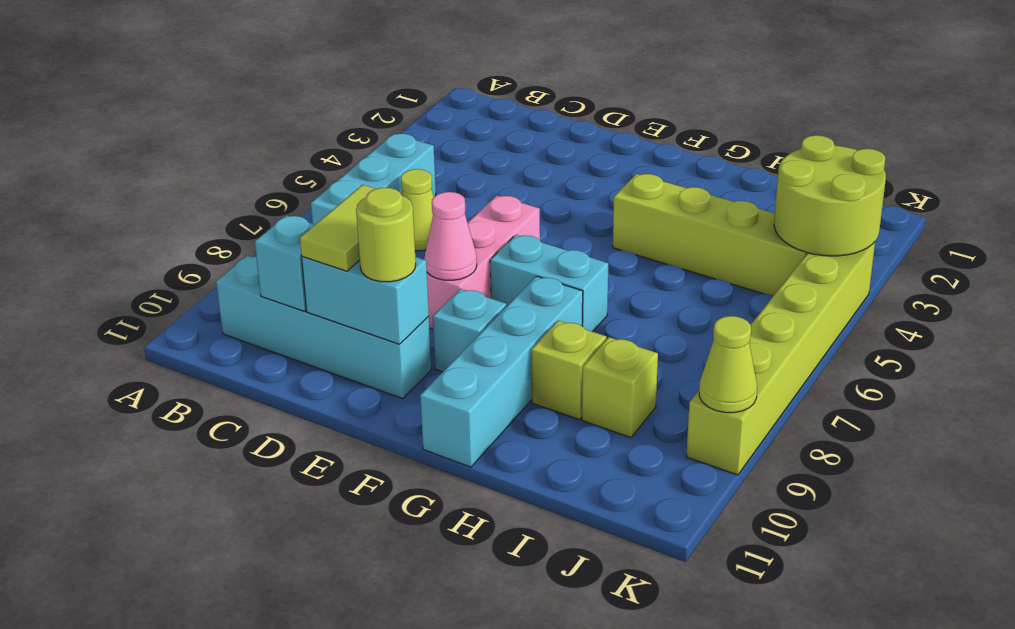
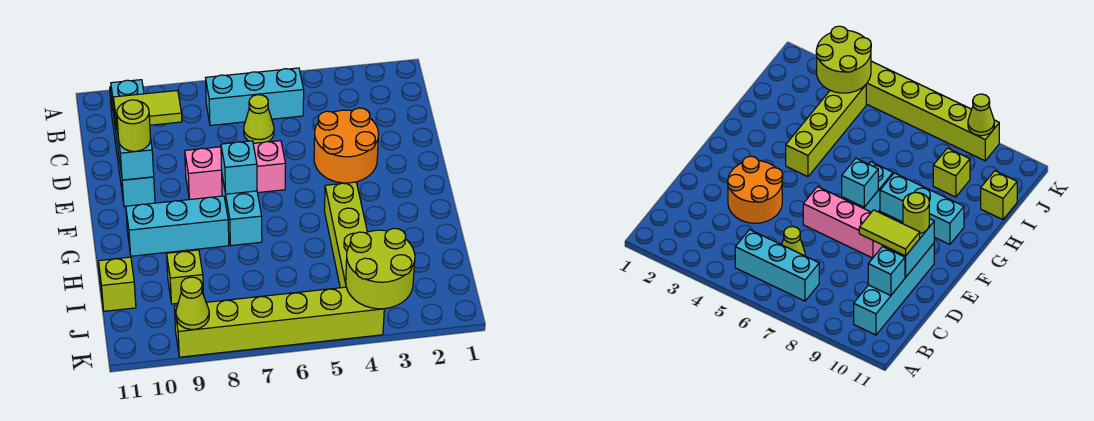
none -> orange round brick D3:E4 level 1
pink cone E8 level 2 -> none
cyan brick F9 level 1 -> cyan brick F7 level 2
cyan brick G8:G11 level 1 -> cyan brick G8:G10 level 1
lime brick H9 level 1 -> lime brick I11 level 1

